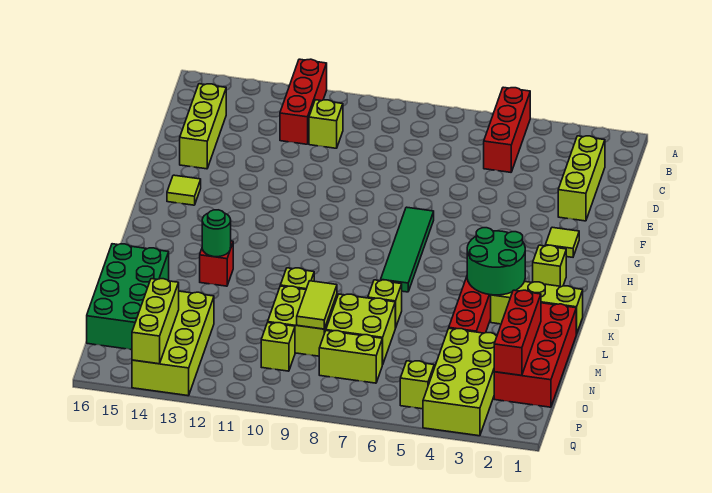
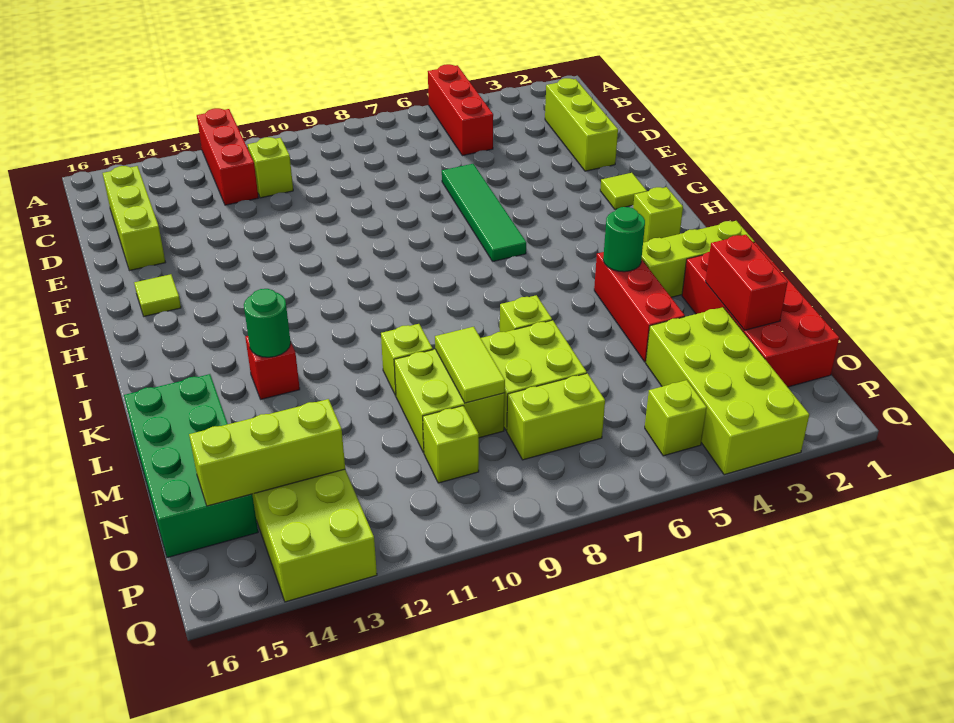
green tile G7:J7 level 1 -> green tile E6:H6 level 1
green round brick J3:K4 level 2 -> green round brick K4 level 2
red brick M2:O2 level 2 -> red brick M2:N2 level 2
lime brick O14:Q14 level 2 -> lime brick O13:O15 level 2

